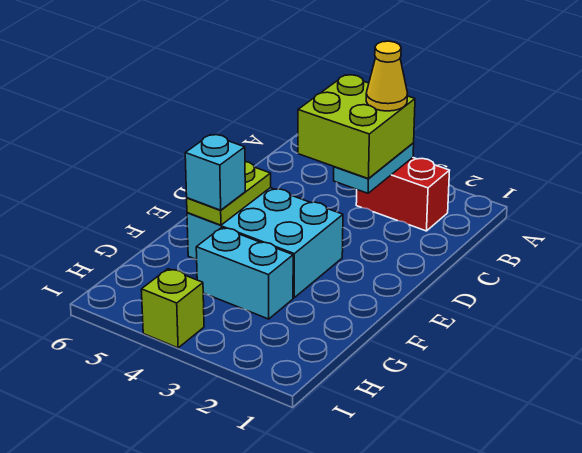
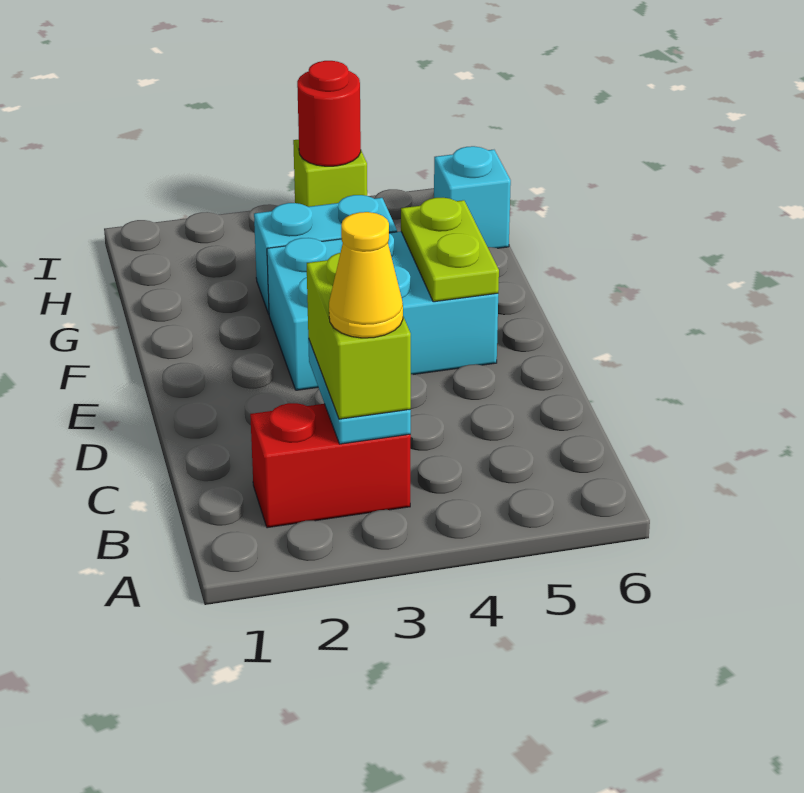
lime brick B3:C4 level 3 -> lime brick B3:C3 level 3
cyan brick F5 level 3 -> cyan brick H6 level 1
none -> red round brick I4 level 2

